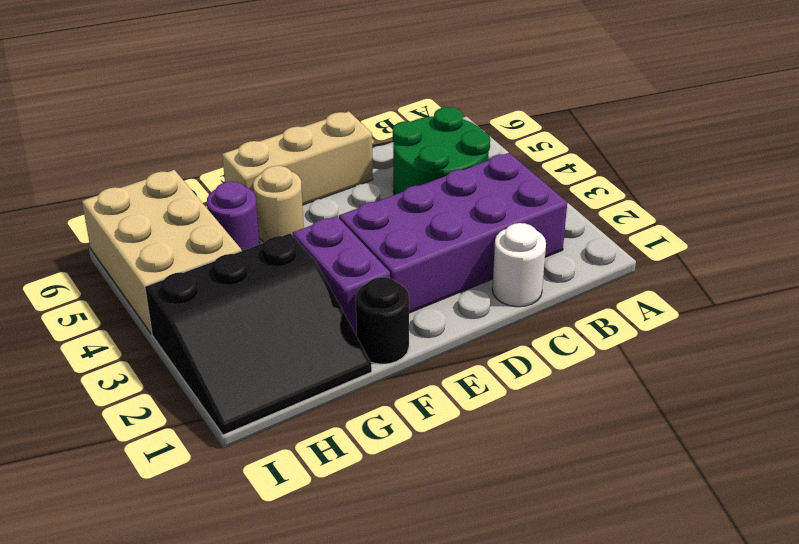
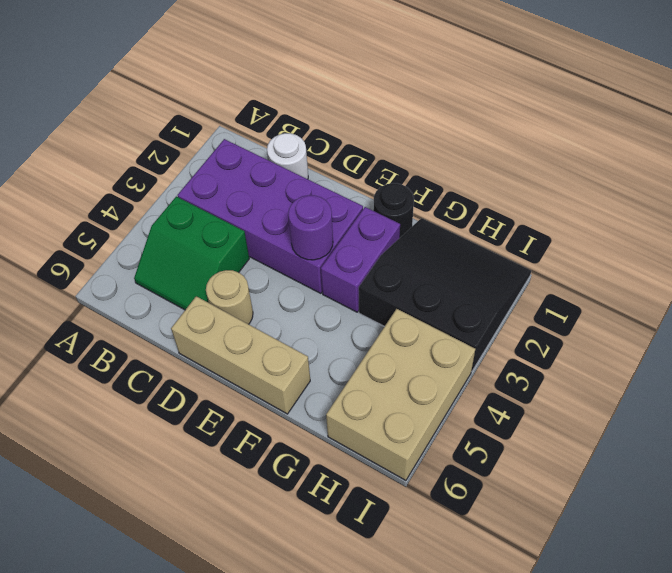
green round brick B4:C5 level 1 -> green slope B4:C5 level 1 top 4
tan round brick F5 level 1 -> tan round brick D5 level 1
purple round brick G5 level 1 -> purple round brick E3 level 2

